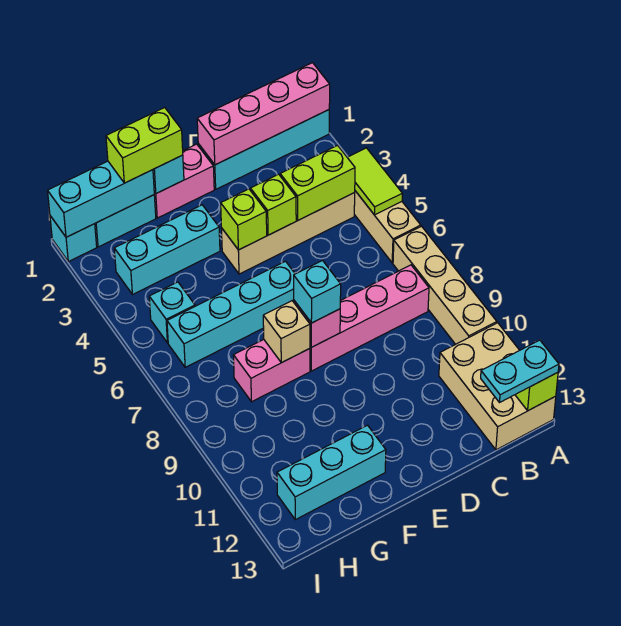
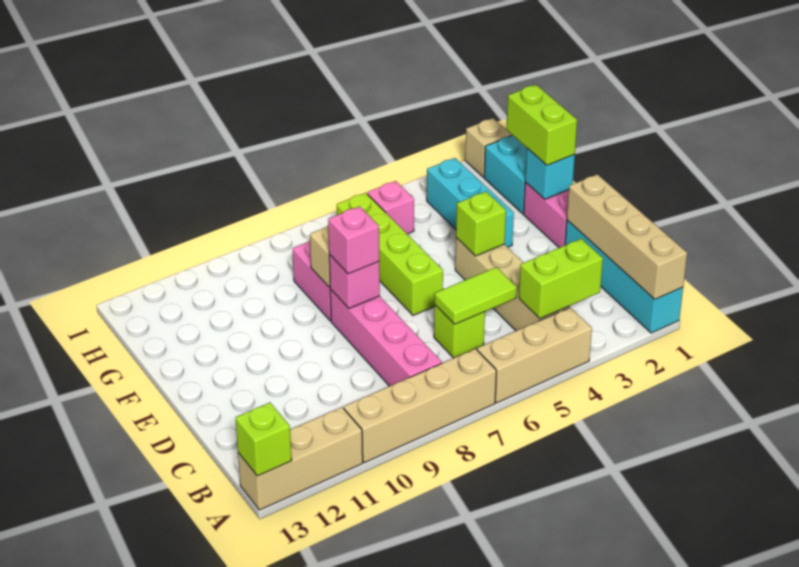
pink brick A1:D1 level 2 -> tan brick A1:D1 level 2
lime tile A4:A5 level 2 -> lime tile C5:C6 level 2
tan brick A11:B13 level 1 -> tan brick A11:A13 level 1
cyan plate A13:B13 level 3 -> none
lime brick B4:C4 level 2 -> lime brick B3:B4 level 2
lime brick D4 level 2 -> lime brick C6 level 1
cyan brick E6:H6 level 1 -> lime brick E6:H6 level 1
cyan brick E8 level 3 -> pink brick E8 level 3
cyan brick F12:H12 level 1 -> none
cyan brick G1:I1 level 2 -> none
cyan brick H5 level 1 -> pink brick H5 level 1
cyan brick I1 level 1 -> tan brick I1 level 1

